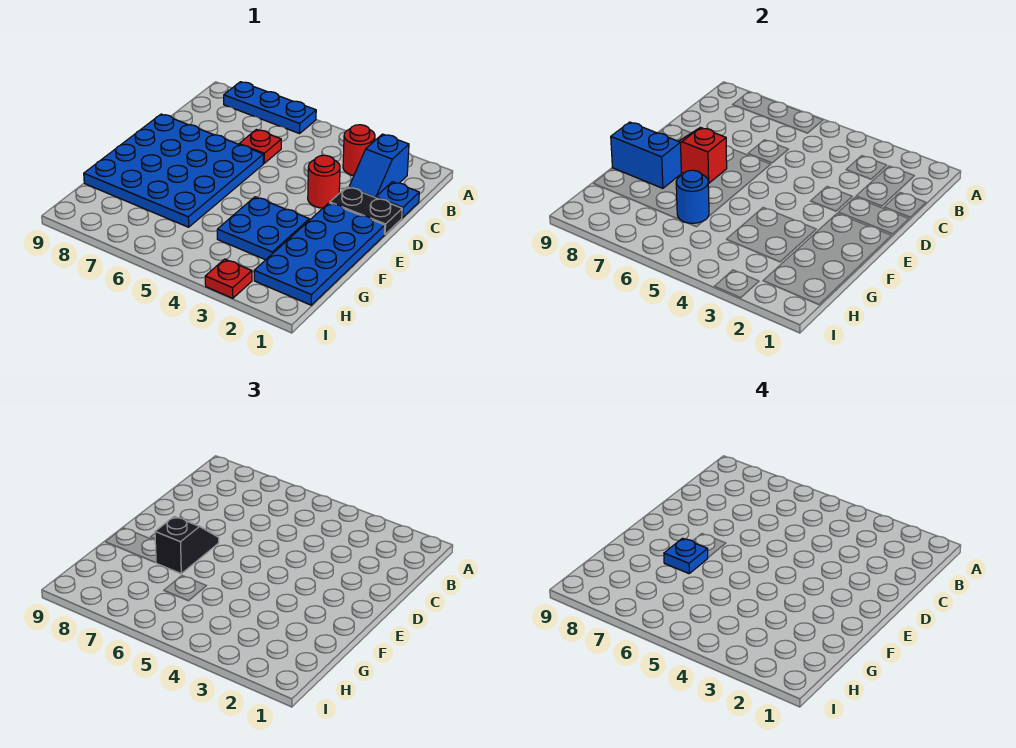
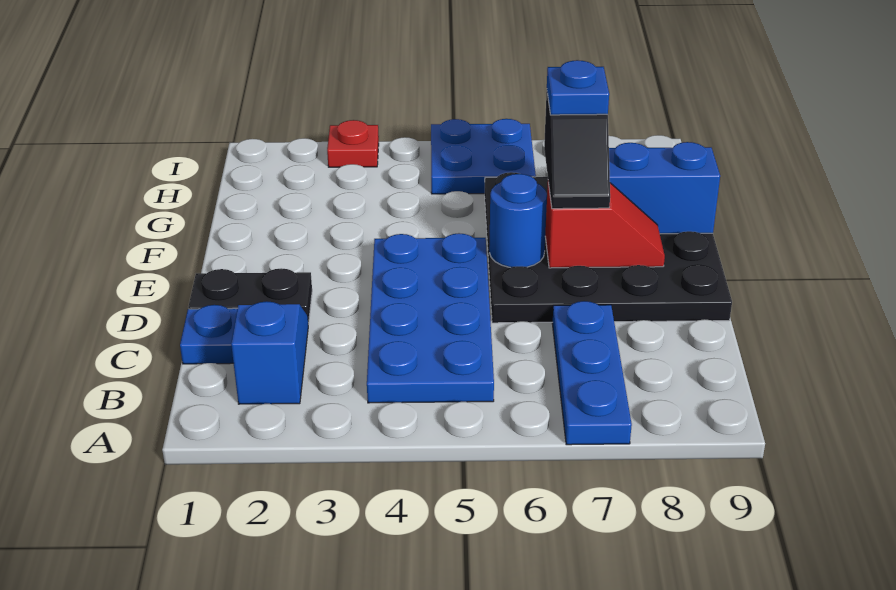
blue plate A6:A8 level 1 -> blue plate A7:C7 level 1
red round brick B3 level 1 -> none
red plate C6 level 1 -> none
red round brick D3 level 1 -> none
blue plate D6:G9 level 1 -> black plate D6:G9 level 1
blue plate E1:H2 level 1 -> blue plate B4:E5 level 1
blue plate F3:G4 level 1 -> blue plate H5:I6 level 1
blue round brick G6 level 2 -> blue round brick E6 level 2

